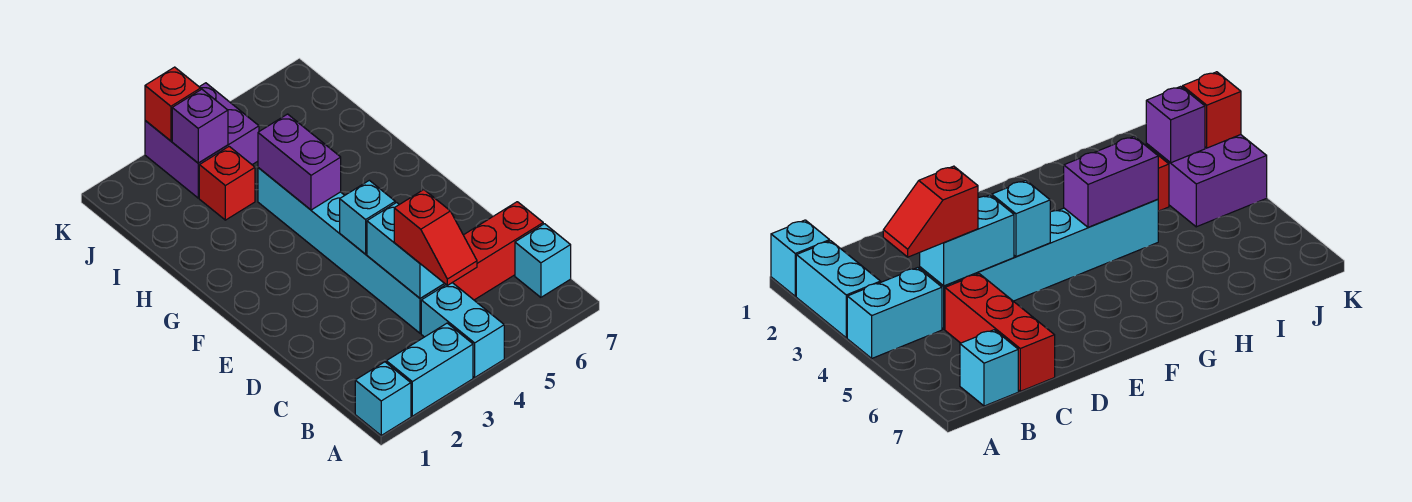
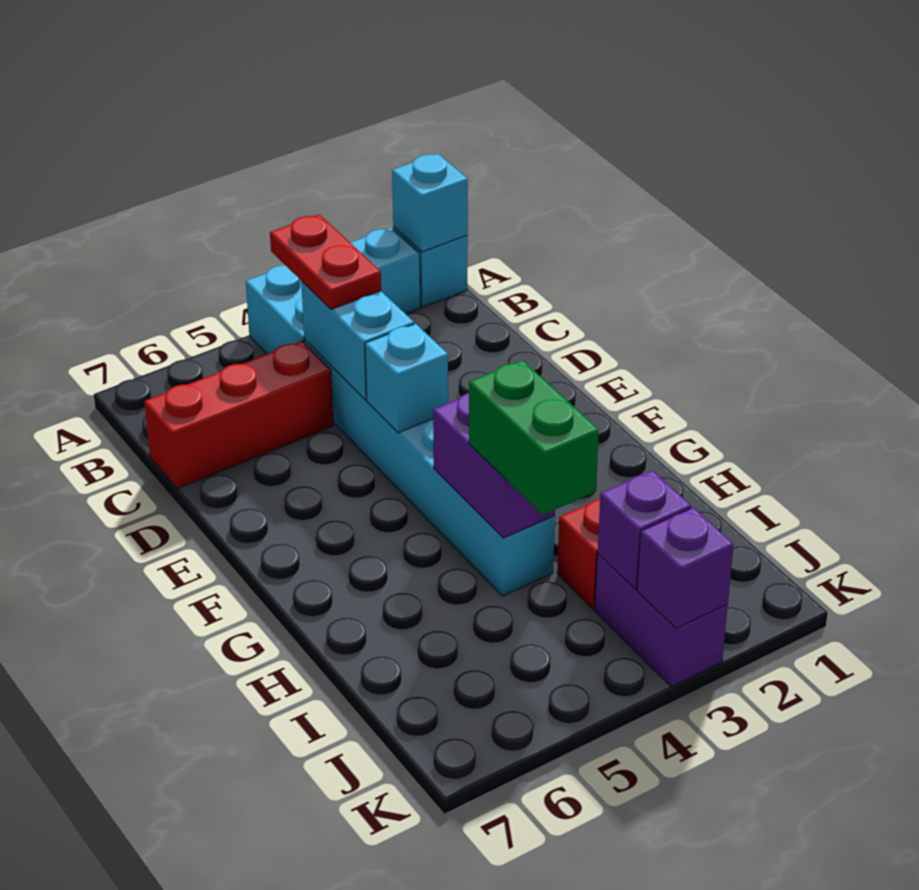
red slope B4:C4 level 3 top C -> red plate B4:C4 level 3
cyan brick B7 level 1 -> cyan brick A1 level 2
none -> green brick H4:I4 level 3
purple brick J3:K4 level 1 -> purple brick J3:K3 level 1
red brick K3 level 2 -> purple brick K3 level 2

